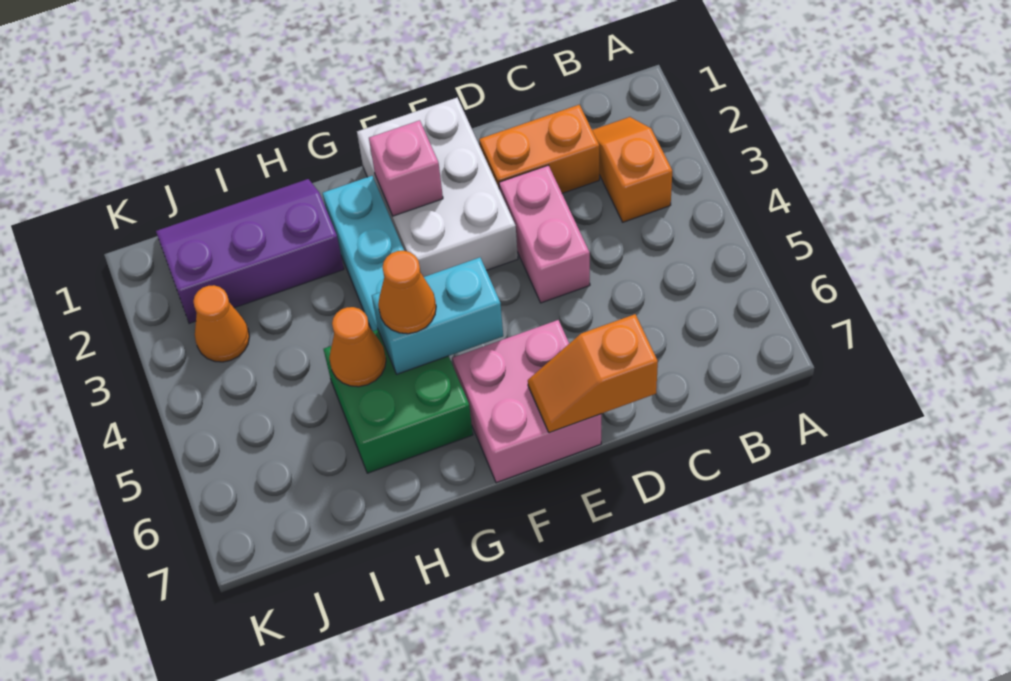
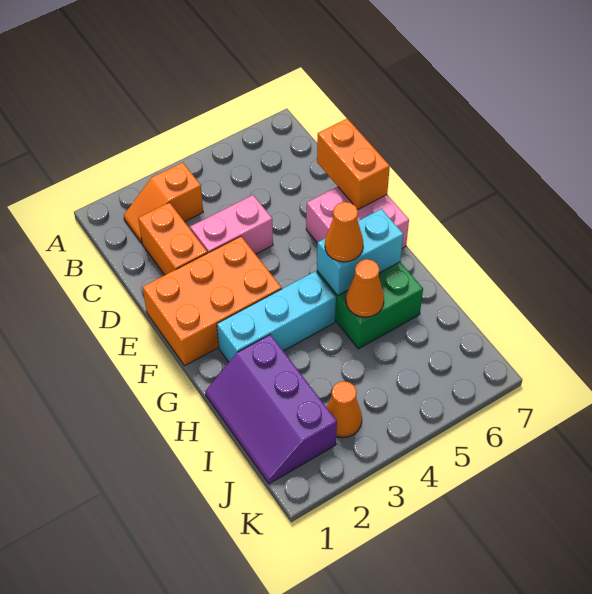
orange slope D7:E7 level 2 top D -> orange brick D7:E7 level 2
white brick E1:F3 level 1 -> orange brick E1:F3 level 1
pink brick F2 level 2 -> none
cyan brick F5:G5 level 2 -> cyan brick G5:G6 level 2

